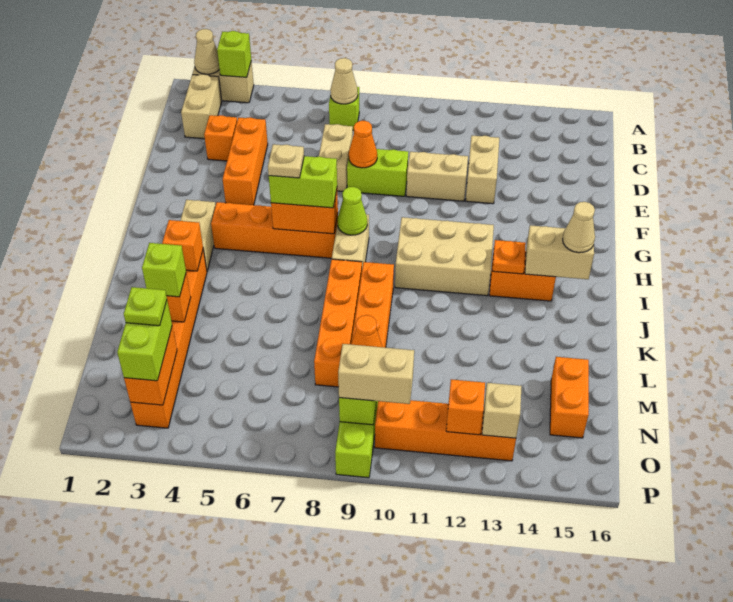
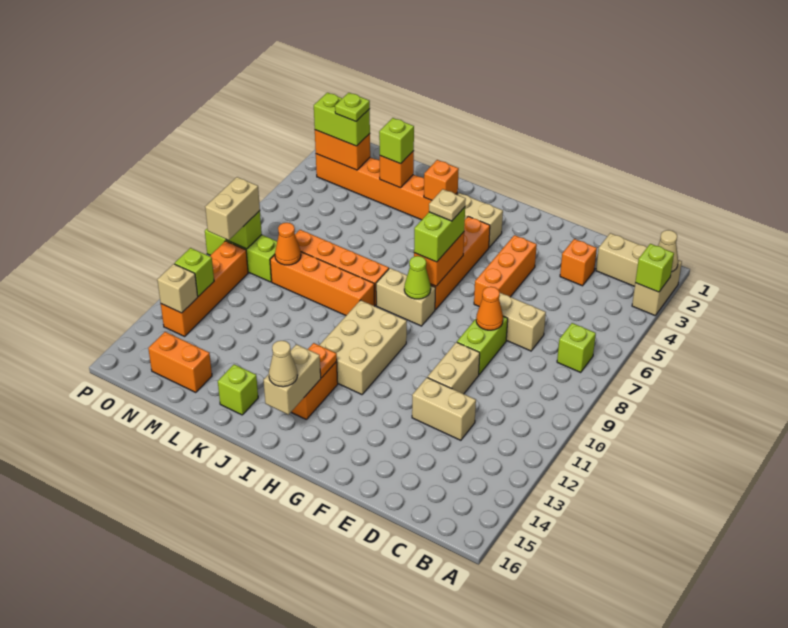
tan cone B7 level 2 -> none
orange brick D4:F4 level 1 -> orange brick F4:F6 level 1
none -> lime brick K15 level 1
orange brick O12 level 2 -> lime brick O12 level 2

